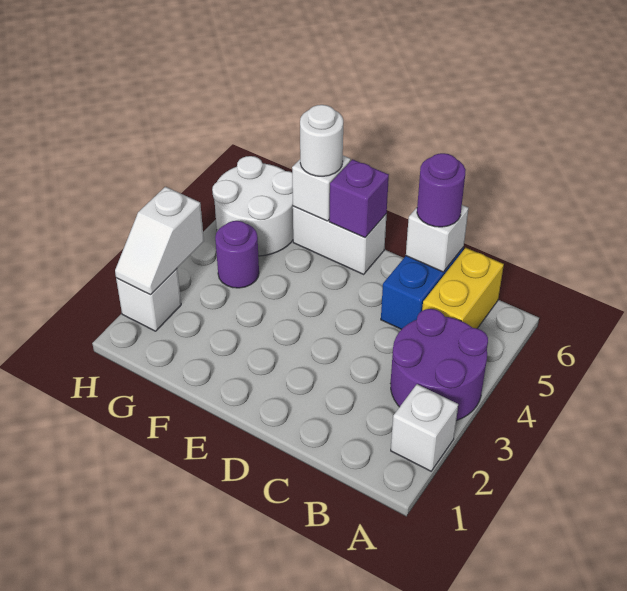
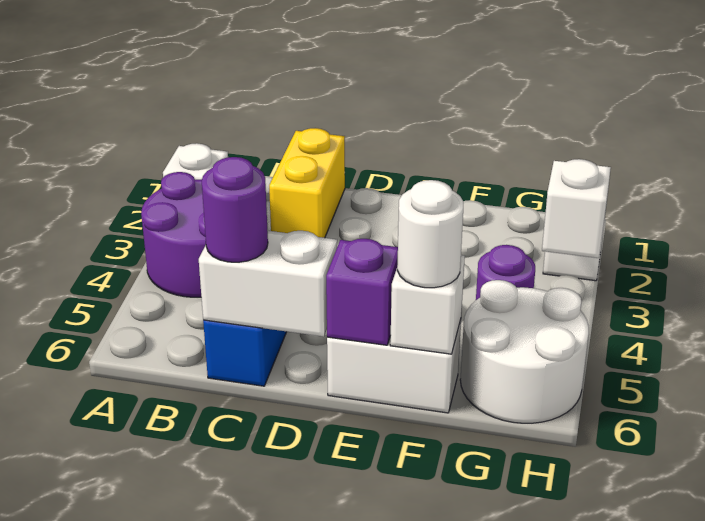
yellow brick B5:B6 level 1 -> yellow brick C1:C2 level 1
white brick C6 level 2 -> white brick C6:D6 level 2

